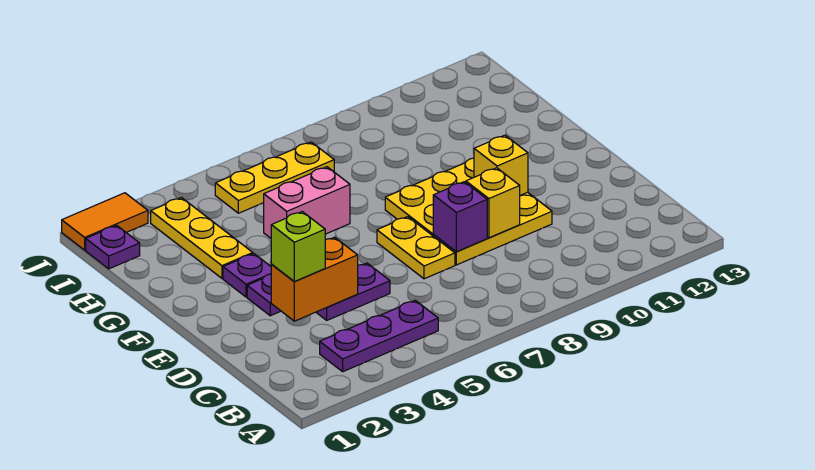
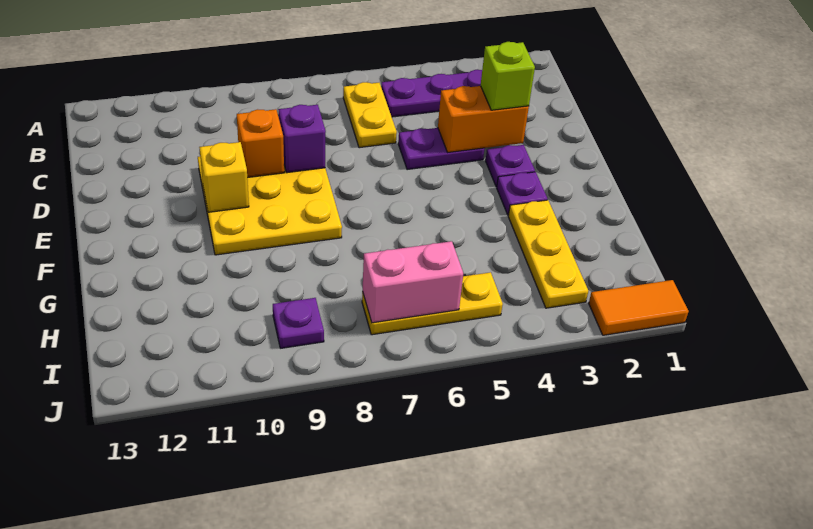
yellow plate D7:E7 level 1 -> yellow plate B6:C6 level 1
yellow brick D9 level 2 -> orange brick D9 level 2
pink brick G5:G6 level 1 -> pink brick I6:I7 level 2
purple plate I1 level 1 -> purple plate I9 level 1

